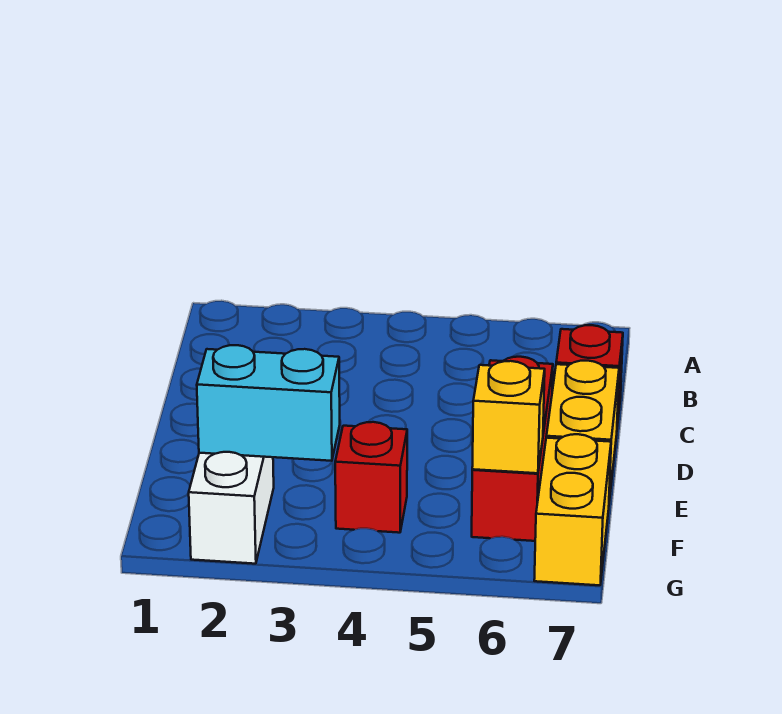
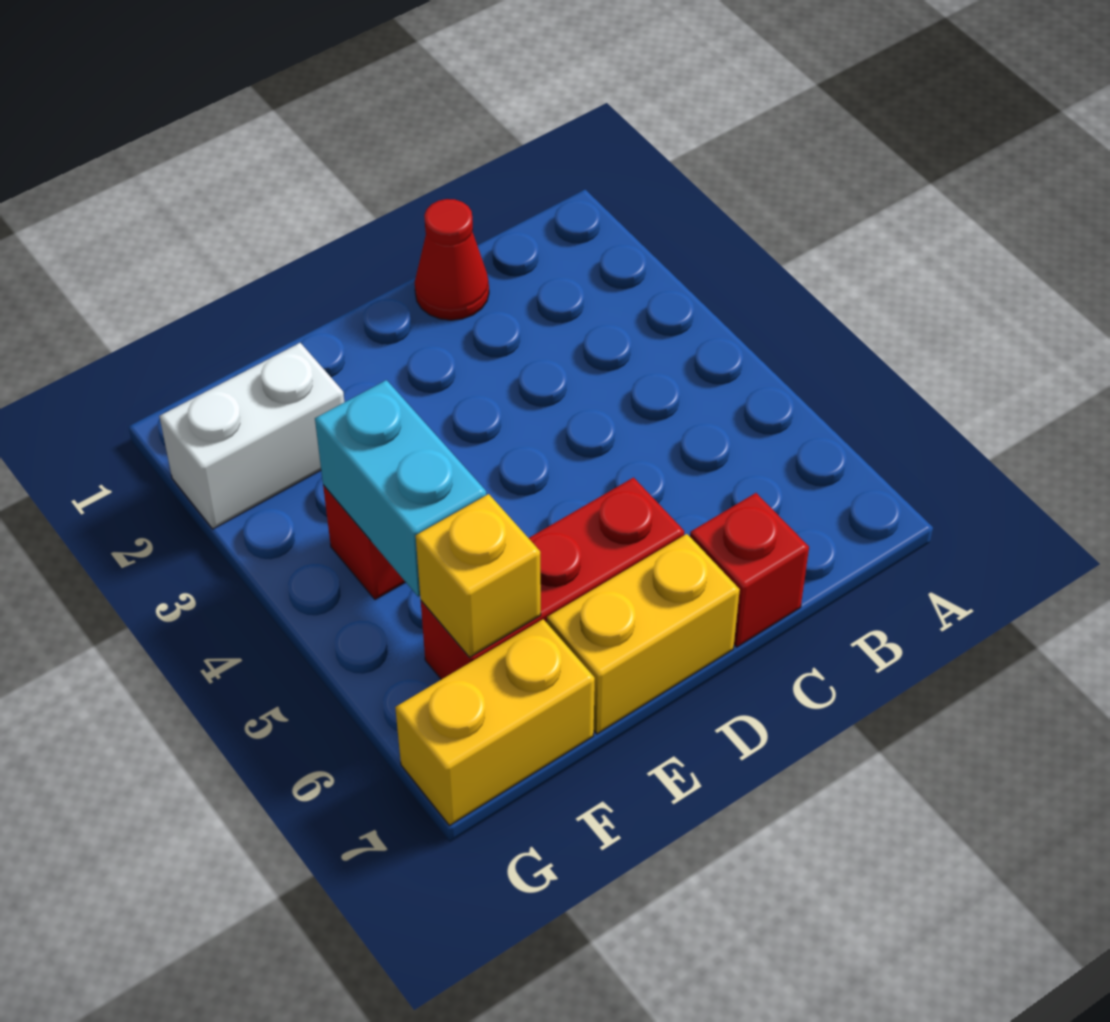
none -> red cone C1 level 1
cyan brick F2:F3 level 2 -> cyan brick F4:F5 level 2

